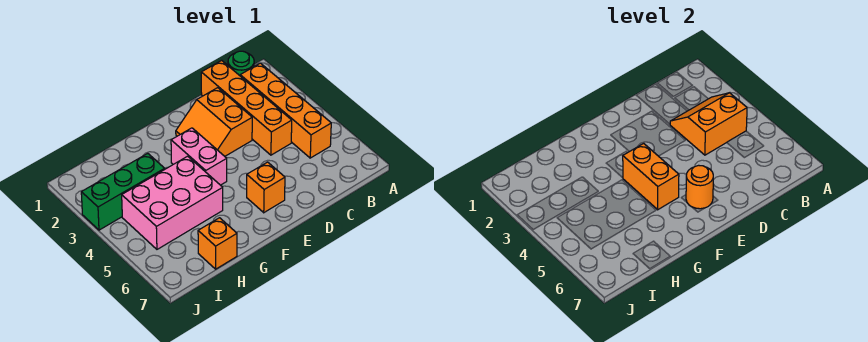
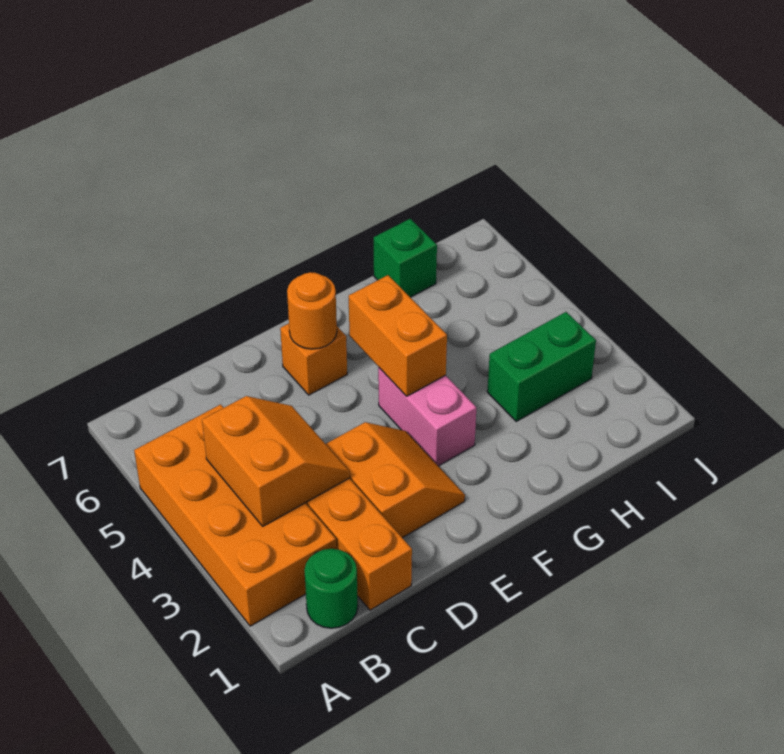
orange brick B2:B5 level 1 -> orange brick A2:B5 level 1
orange slope B3:C4 level 2 top 4 -> orange slope B3:C4 level 2 top B
pink brick G4:I5 level 1 -> none
green brick H3:J3 level 1 -> green brick H3:I3 level 1
orange brick H7 level 1 -> green brick H7 level 1

